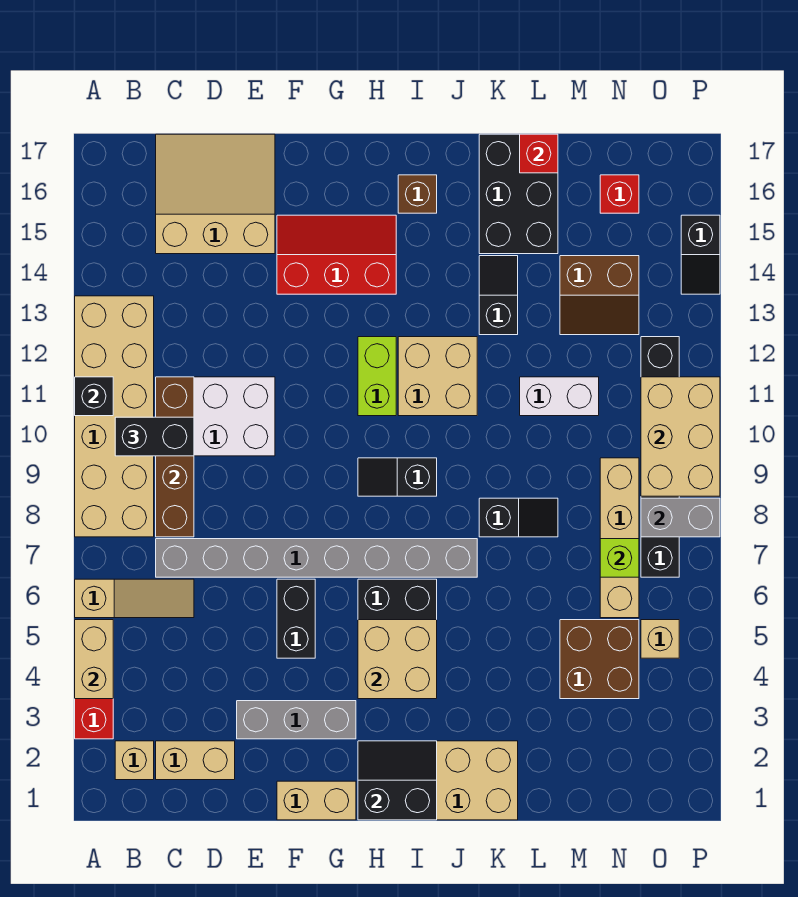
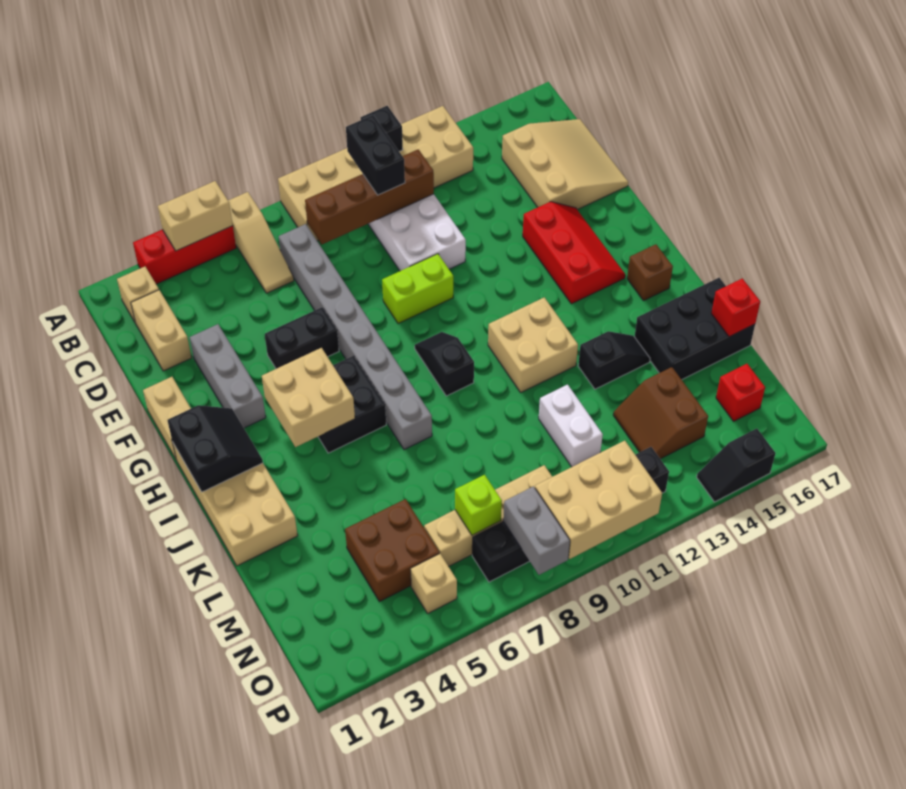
lime brick H11:H12 level 1 -> lime brick F9:F10 level 1
black slope K8:L8 level 1 top K -> none

